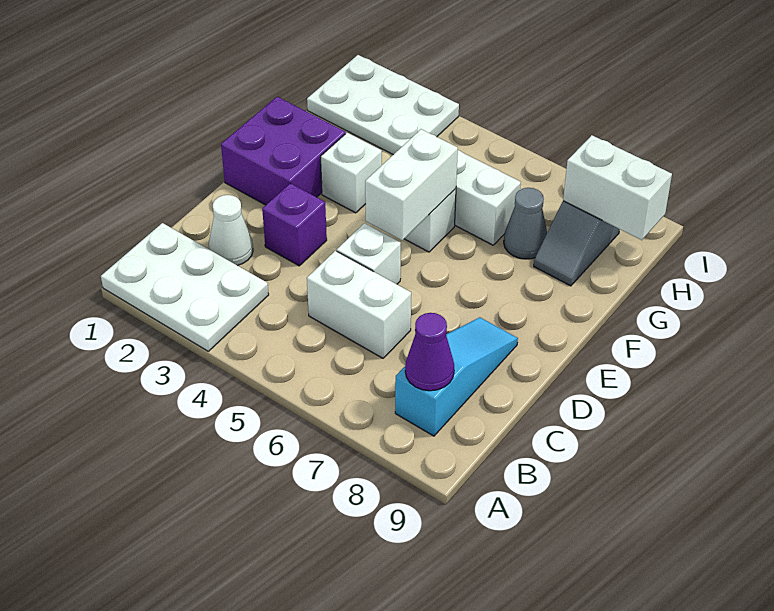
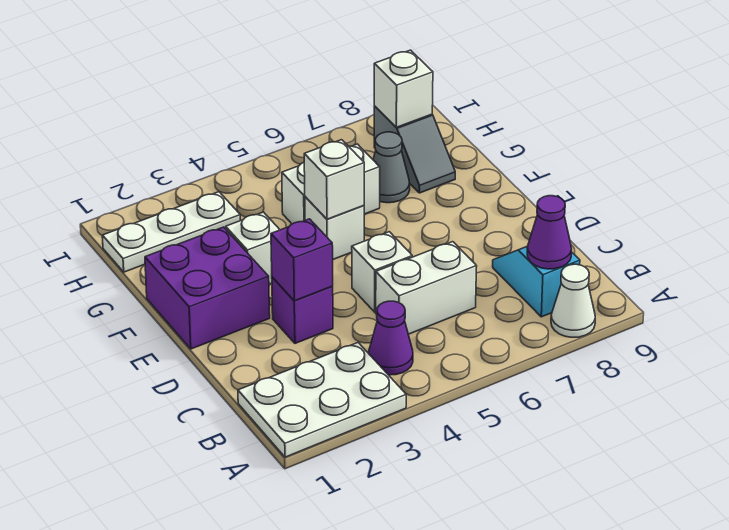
none -> purple cone B4 level 1
cyan slope B8:D8 level 1 top B -> cyan slope B8:C8 level 1 top B
white cone C2 level 1 -> white cone A8 level 1
none -> purple brick D3 level 2
white brick E5:F5 level 2 -> white brick F5 level 2
white plate H1:I3 level 1 -> white plate H1:H3 level 1
white brick H8:H9 level 2 -> white brick H8 level 2

